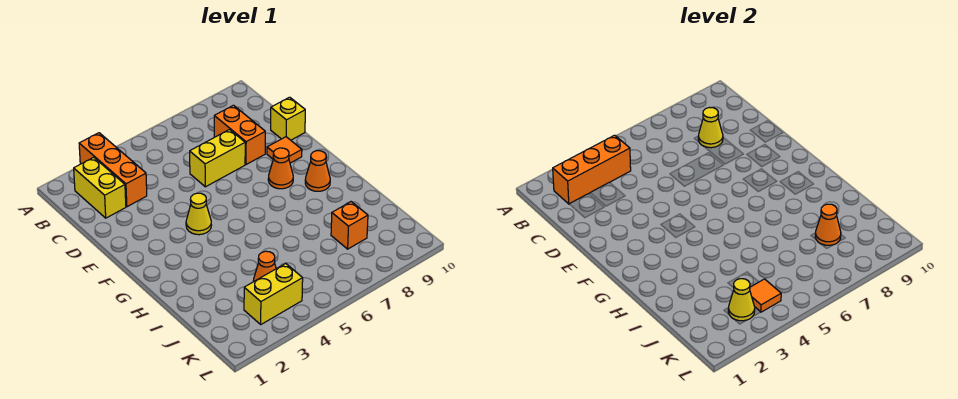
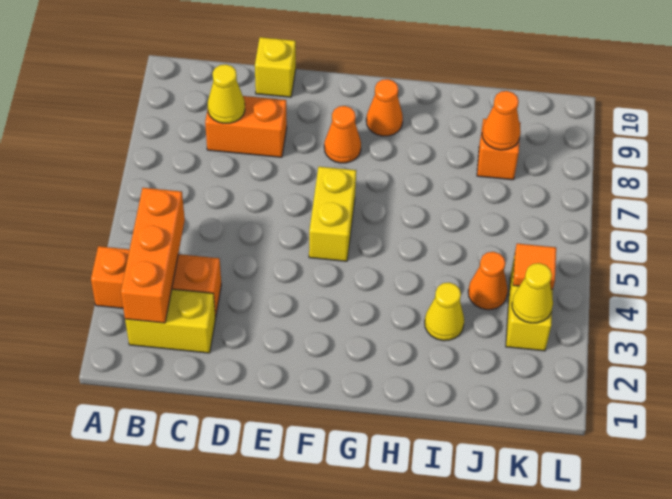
yellow brick D6:D7 level 1 -> yellow brick F5:F6 level 1
orange tile E9 level 1 -> none
yellow cone F4 level 1 -> yellow cone I3 level 1

